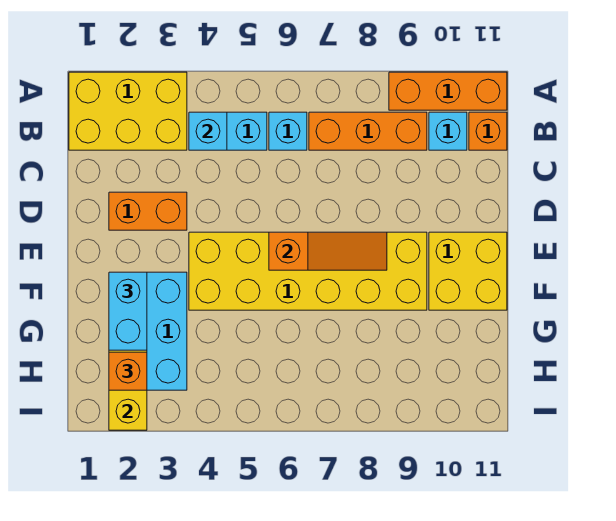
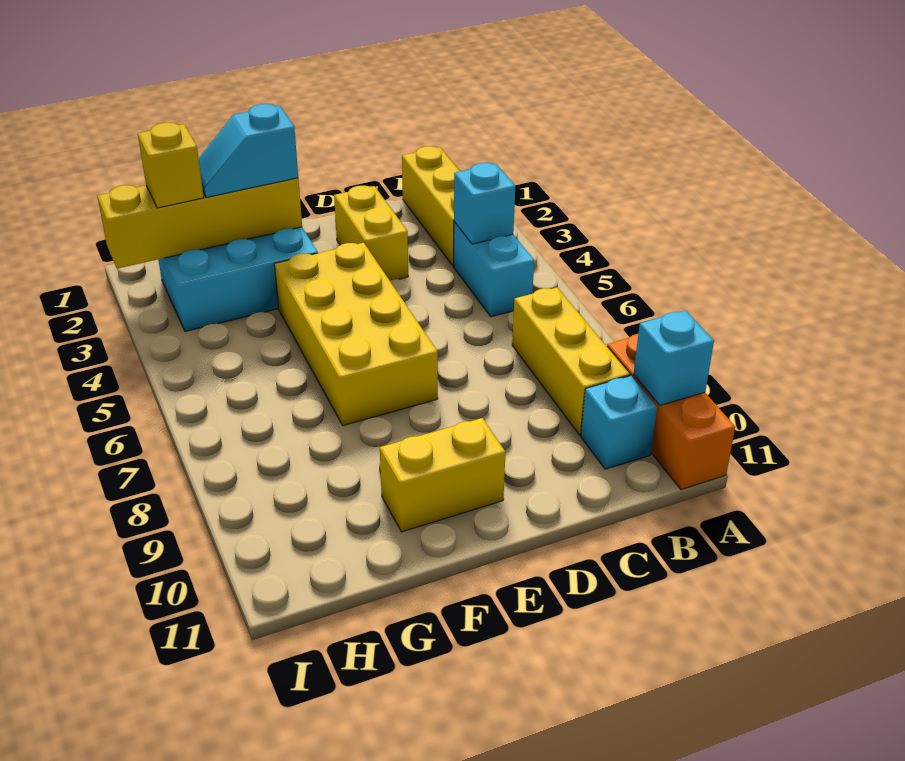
yellow brick A1:B3 level 1 -> yellow brick B1:B3 level 1
cyan brick B6 level 1 -> cyan brick A10 level 2
orange brick B7:B9 level 1 -> yellow brick B7:B9 level 1
orange brick B11 level 1 -> none
orange brick D2:D3 level 1 -> yellow brick D2:D3 level 1
yellow brick E4:F9 level 1 -> yellow brick E4:F7 level 1
orange slope E6:E8 level 2 top 6 -> none
yellow brick E10:F11 level 1 -> yellow brick E10:F10 level 1
cyan brick F2:G2 level 3 -> cyan slope F2:G2 level 3 top F
orange brick H2 level 3 -> yellow brick H2 level 3

